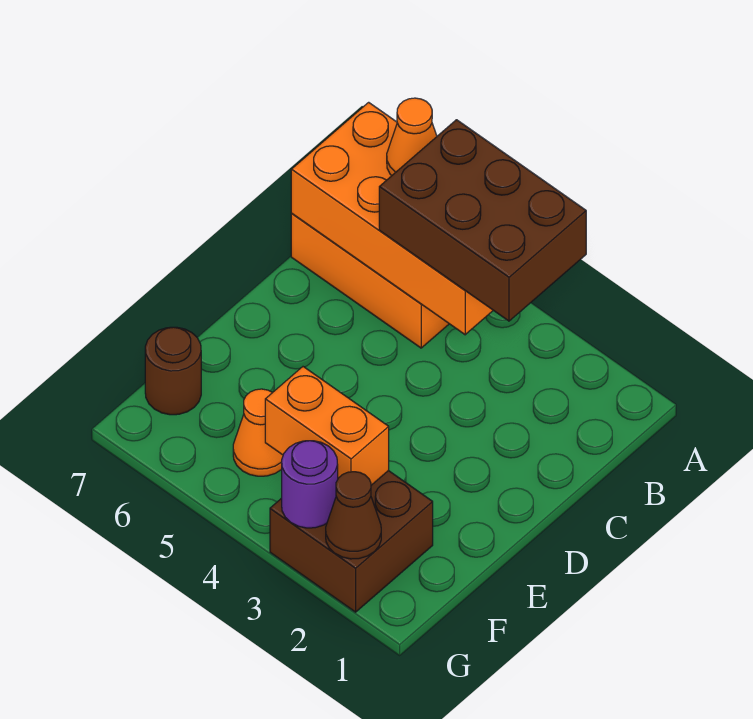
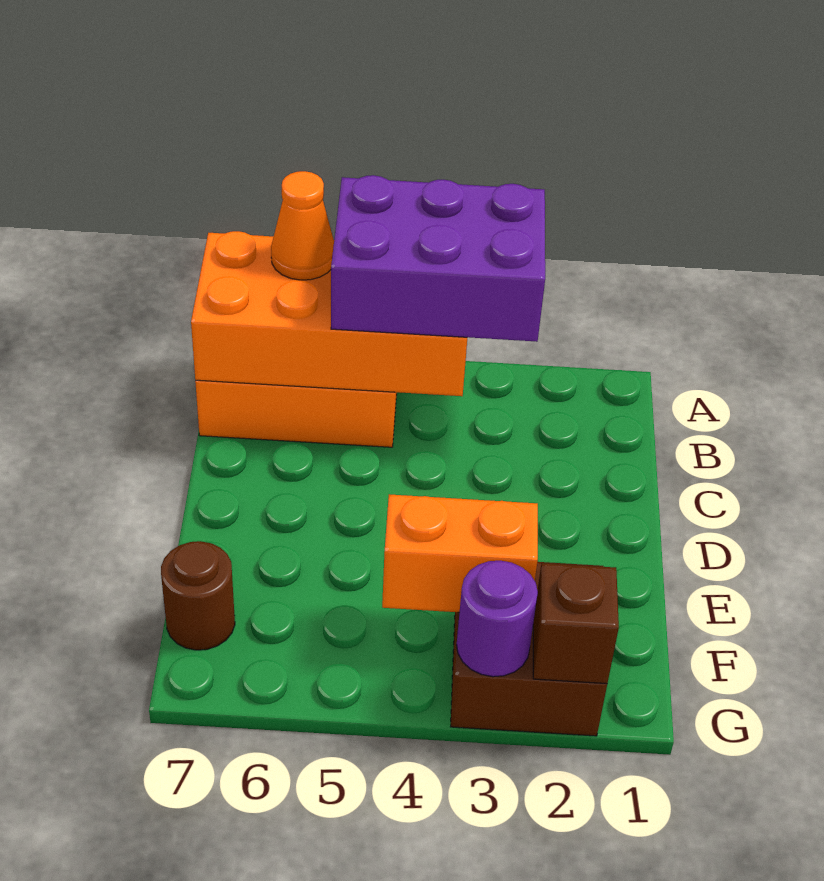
brown brick A3:B5 level 3 -> purple brick A3:B5 level 3
orange cone F5 level 1 -> none
brown cone G2 level 2 -> brown brick G2 level 2

